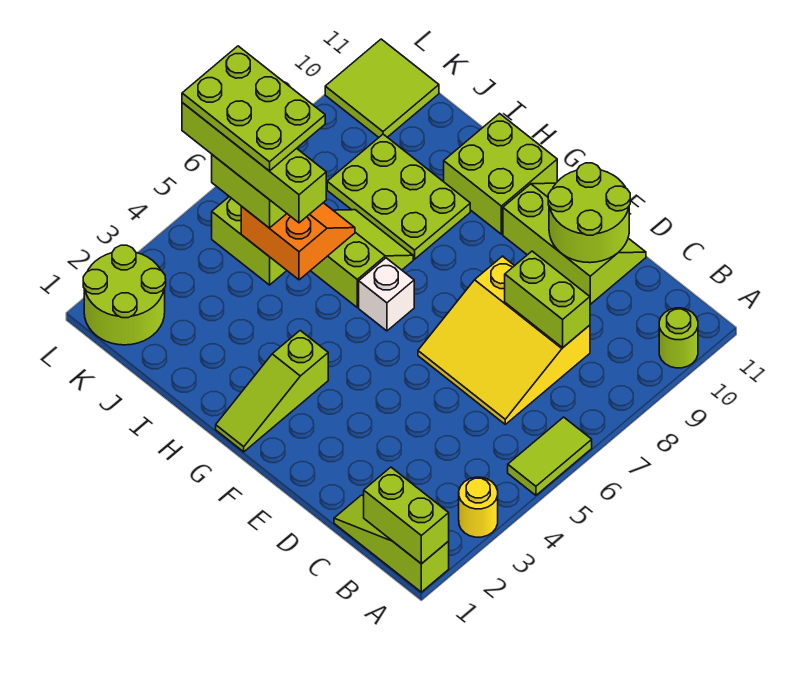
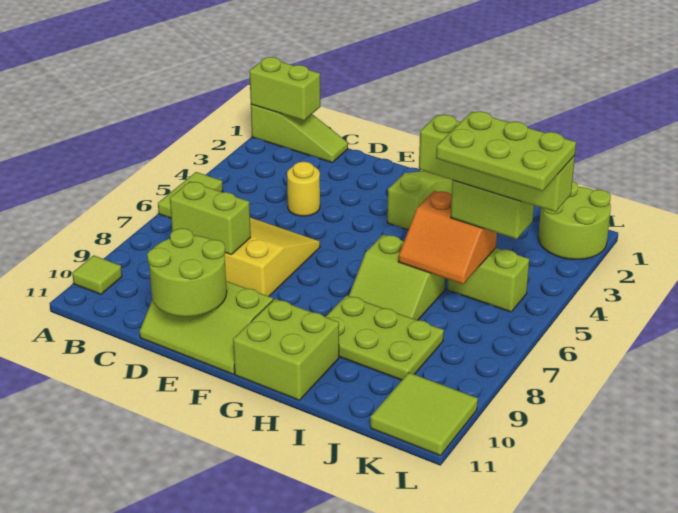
yellow round brick A3 level 1 -> yellow round brick D4 level 1
lime round brick A10 level 1 -> lime tile A10 level 1
white brick G6 level 1 -> none

